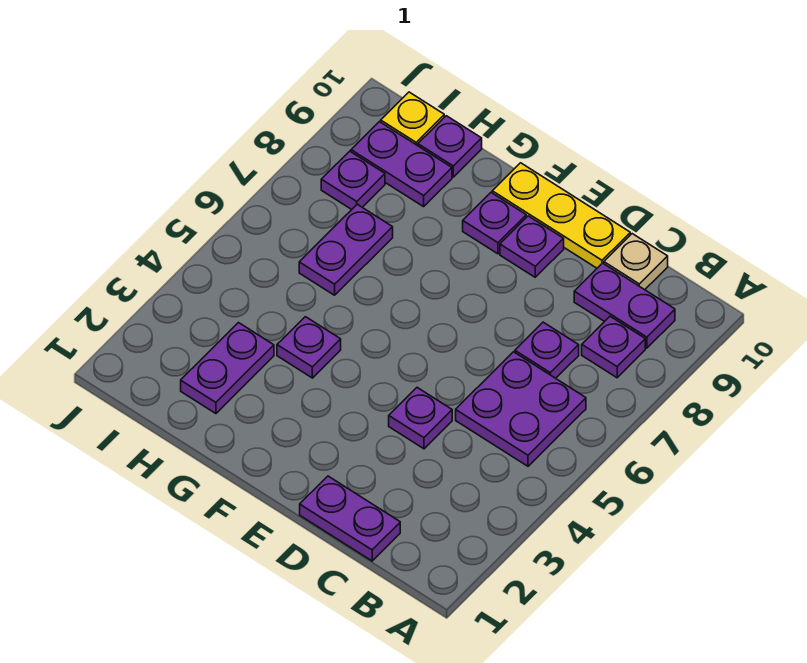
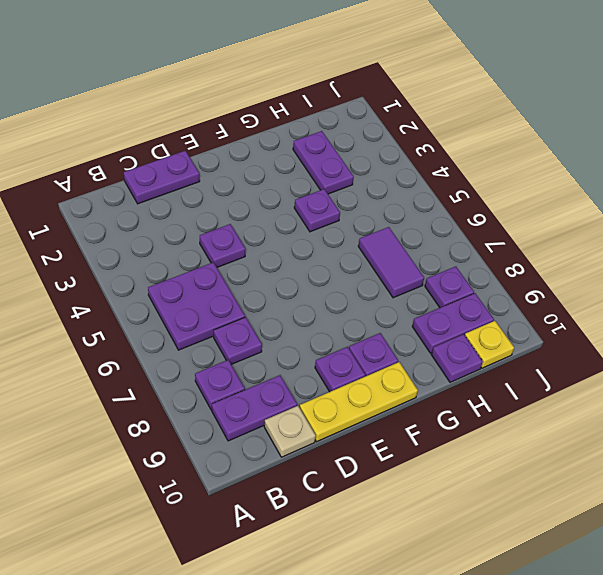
purple plate H6:H7 level 1 -> purple tile H6:H7 level 1

